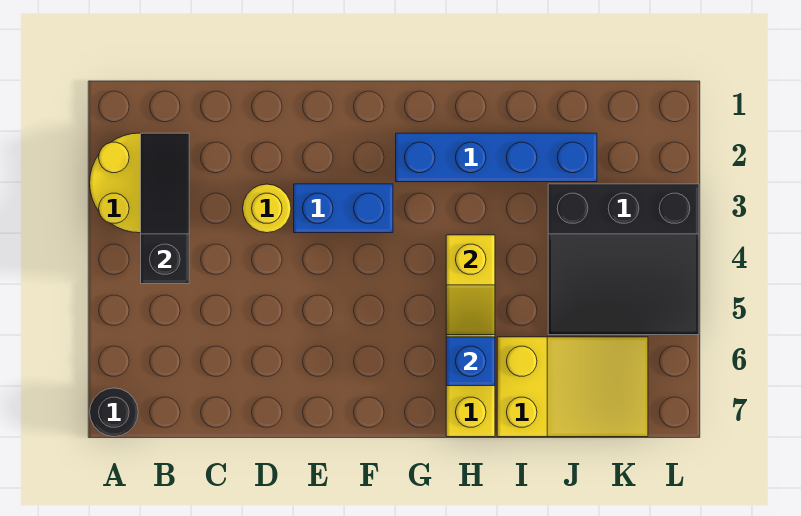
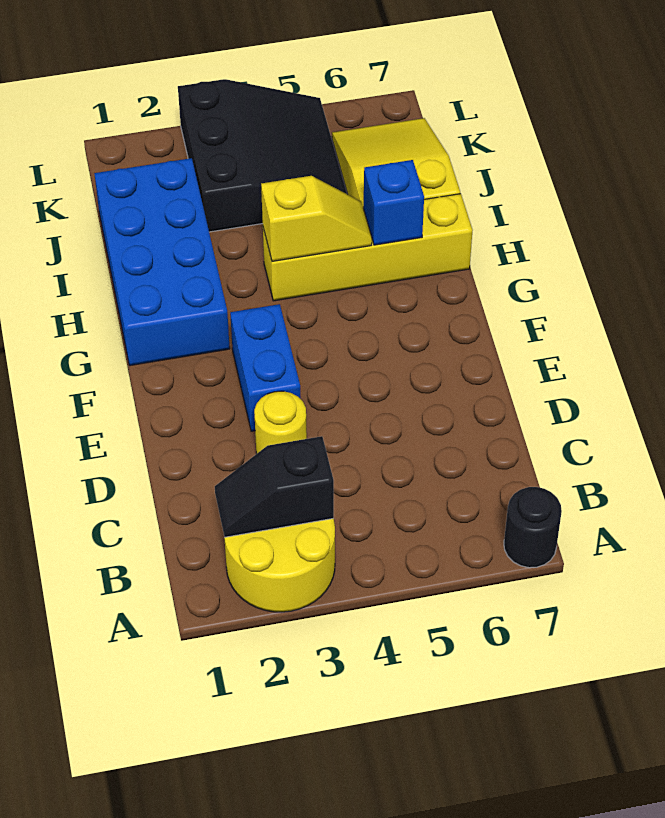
black slope B2:B4 level 2 top 4 -> black slope B2:B3 level 2 top 3
blue brick G2:J2 level 1 -> blue brick G1:J2 level 1

